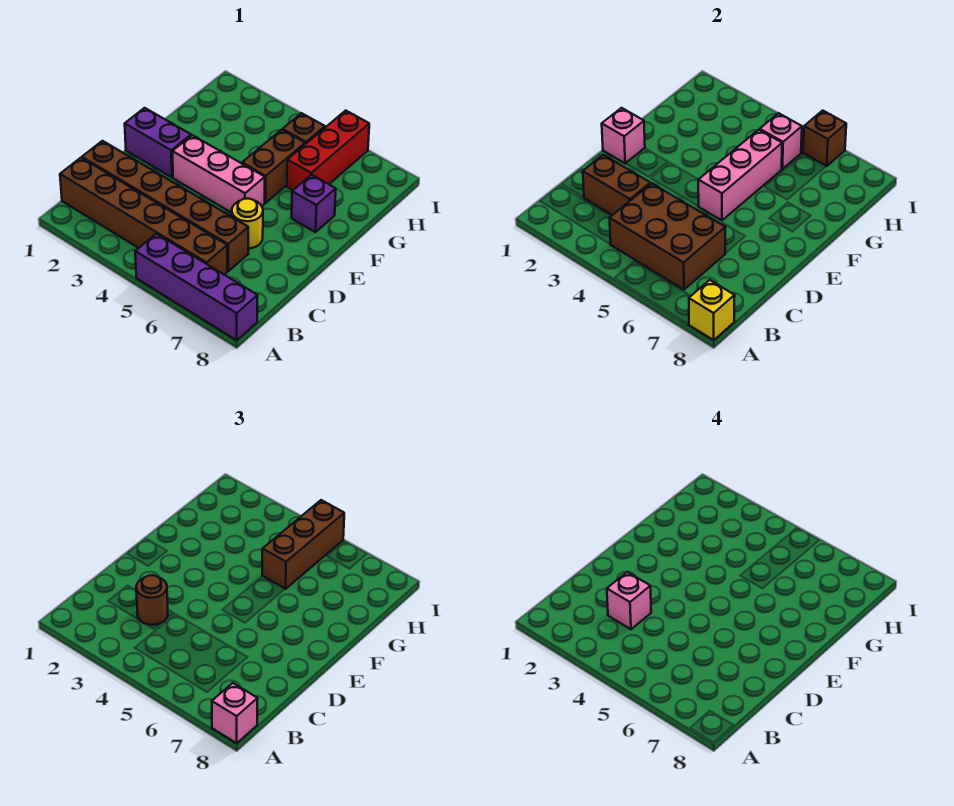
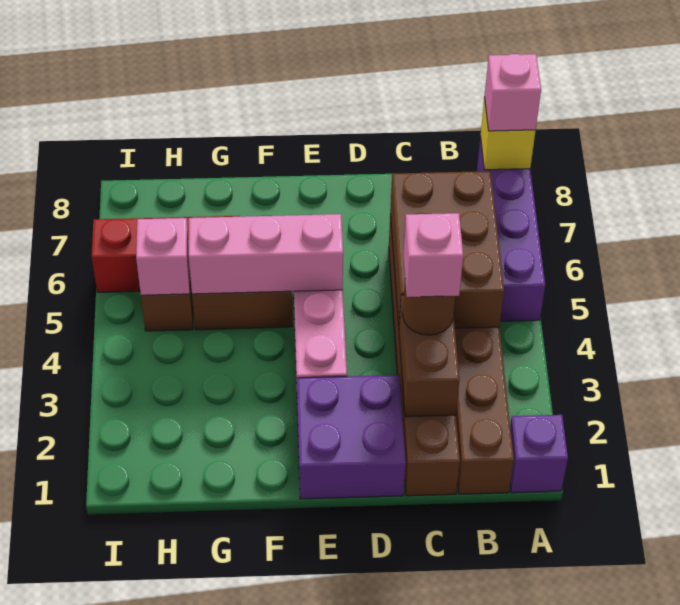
yellow round brick D6 level 1 -> none
purple brick E1:E2 level 1 -> purple brick D1:E2 level 1
pink brick E1 level 2 -> none
purple brick F7 level 1 -> purple brick A1 level 1
brown brick G5:I5 level 3 -> none
brown brick I6 level 2 -> none

